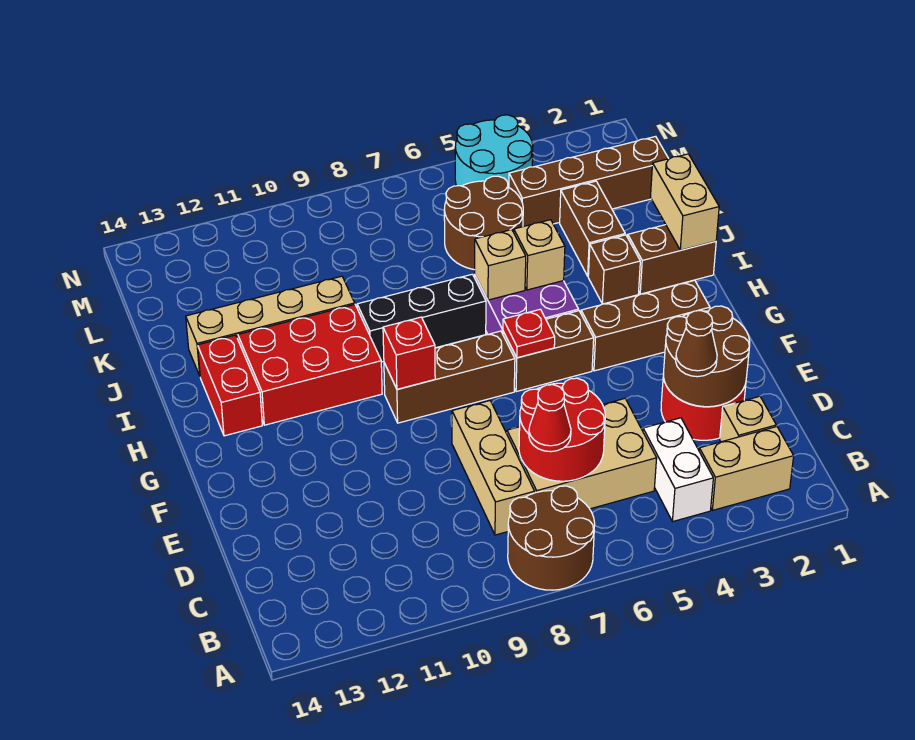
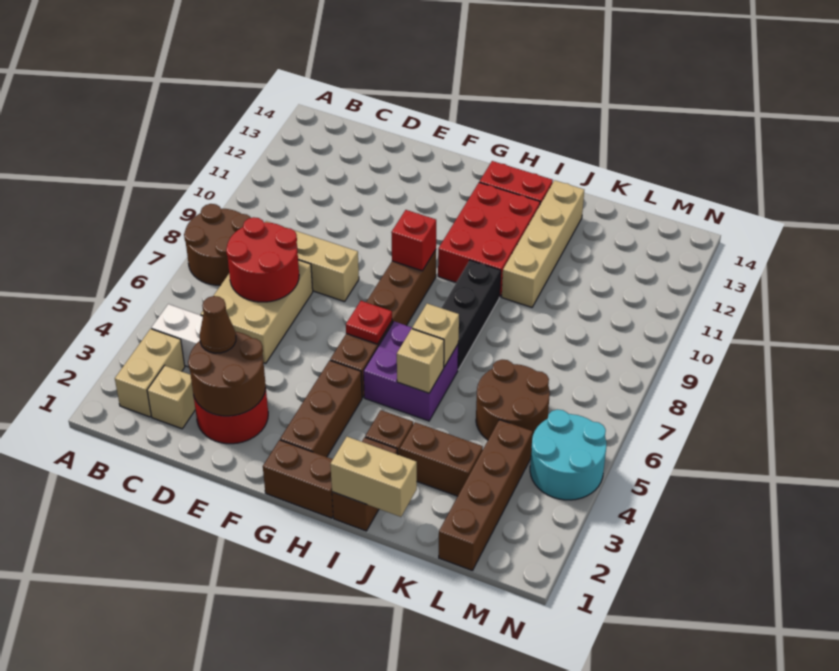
red cone C7 level 3 -> none
none -> brown brick G1:H1 level 1

